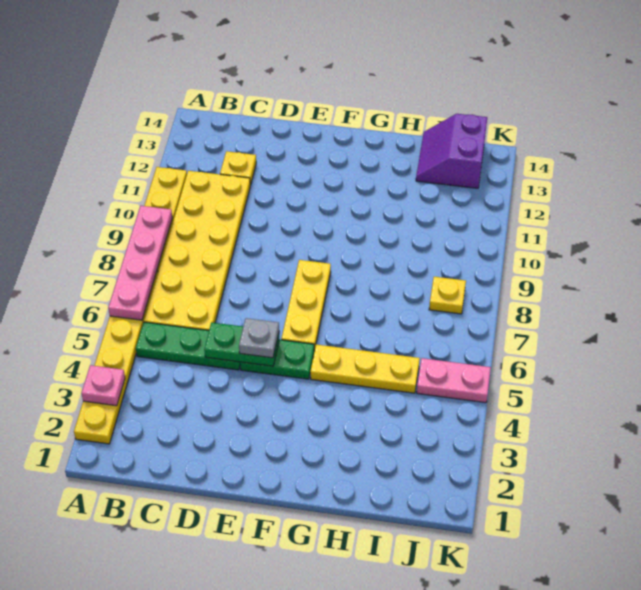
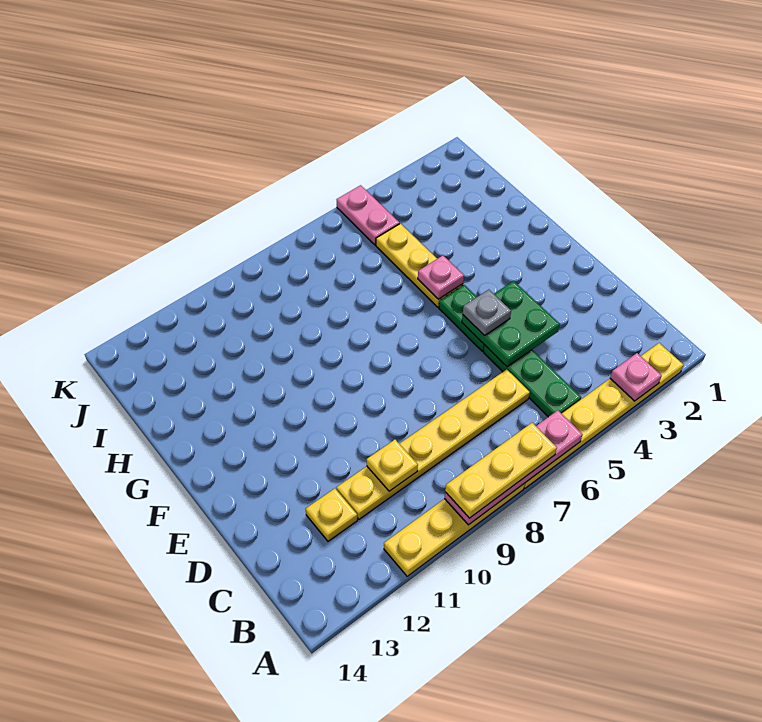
yellow plate B6:C11 level 1 -> yellow plate C6:C11 level 1
green plate D5:E5 level 2 -> green plate D4:E5 level 2
yellow plate F6:F8 level 1 -> yellow plate A7:A9 level 3
none -> pink plate G5 level 2
purple slope I13:J14 level 1 top J -> none
yellow plate J8 level 1 -> yellow plate C10 level 2

